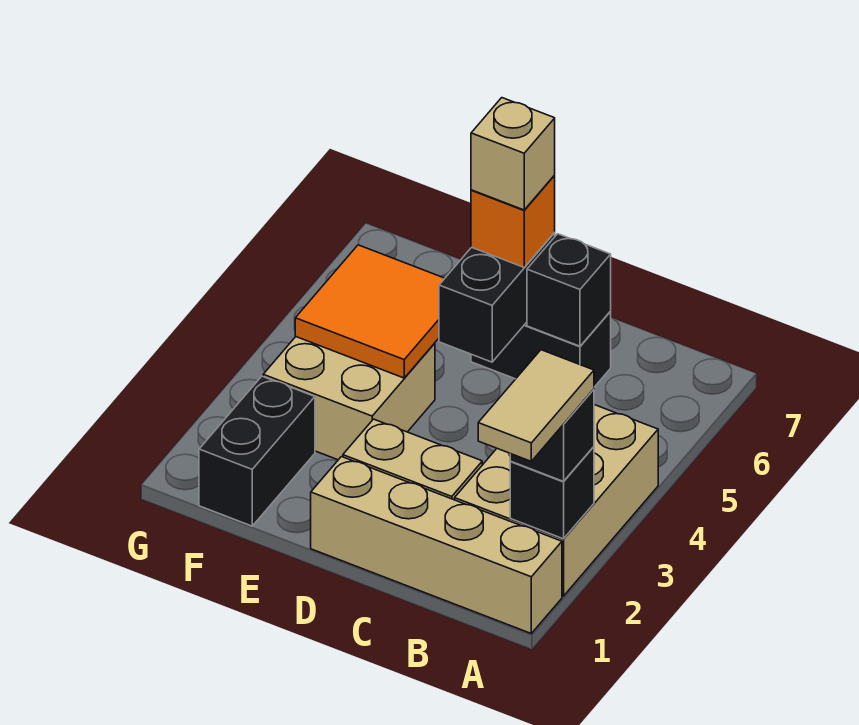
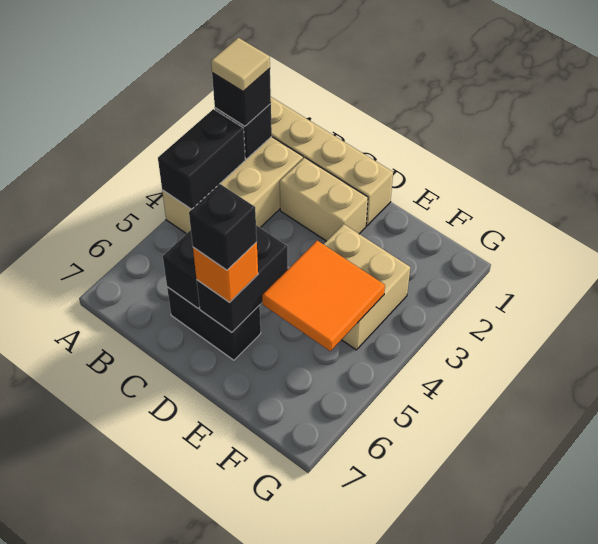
tan tile A1:A2 level 4 -> tan tile A2 level 4
tan brick D6 level 4 -> black brick D6 level 4
black brick F1:F2 level 1 -> black brick A3:A4 level 2

